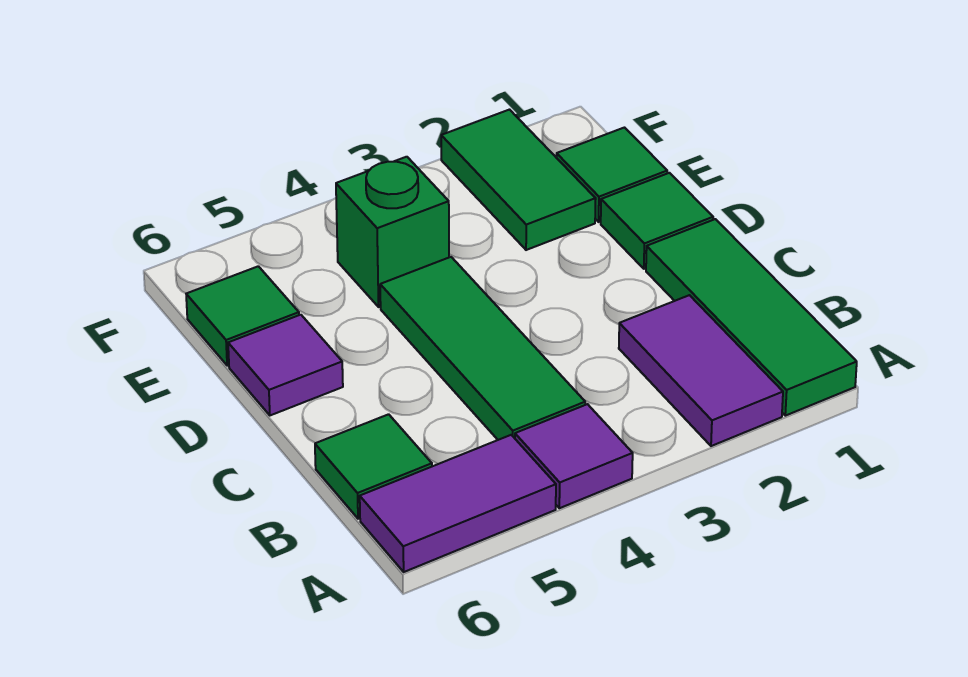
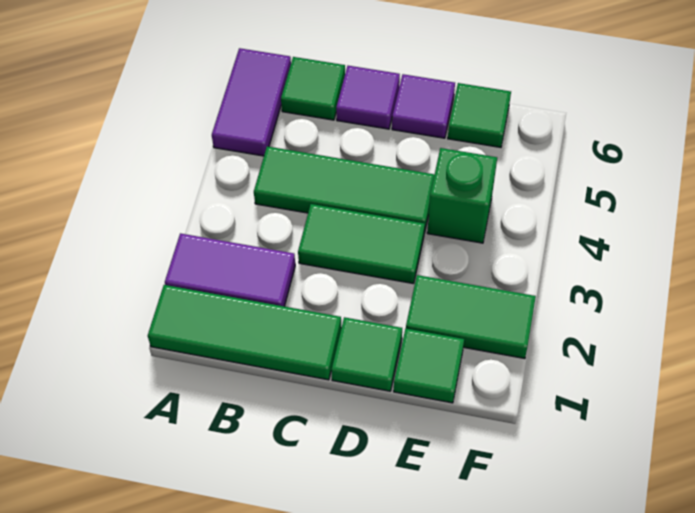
purple tile A4 level 1 -> purple tile C6 level 1
none -> green tile C3:D3 level 1

